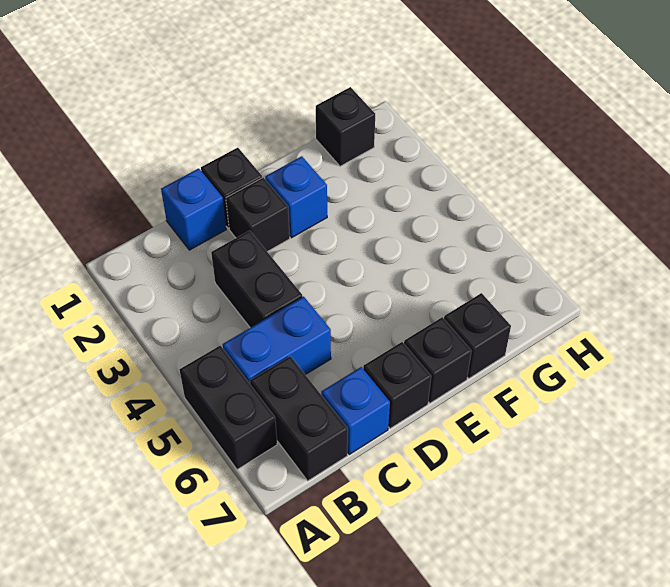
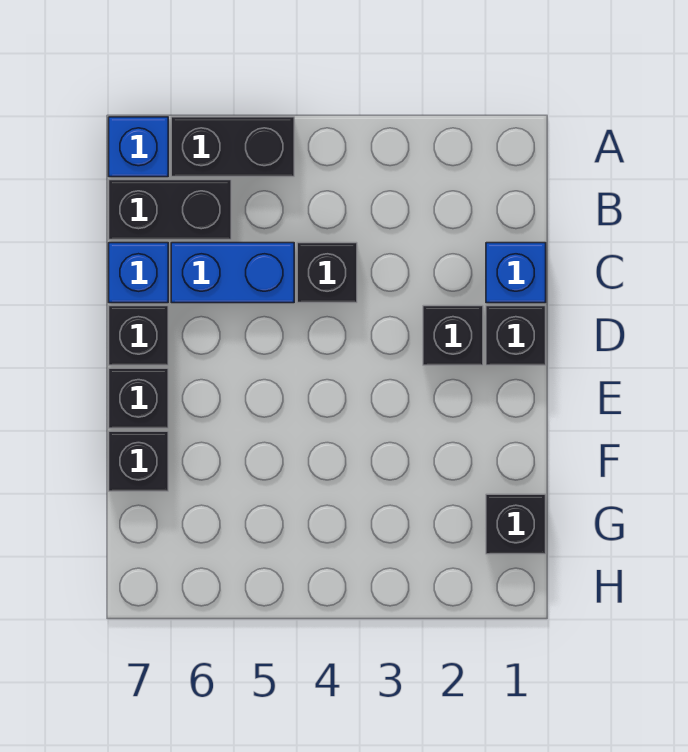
blue brick B5:C5 level 1 -> blue brick C5:C6 level 1
black brick C3:C4 level 1 -> black brick C4 level 1
blue brick E2 level 1 -> blue brick A7 level 1

